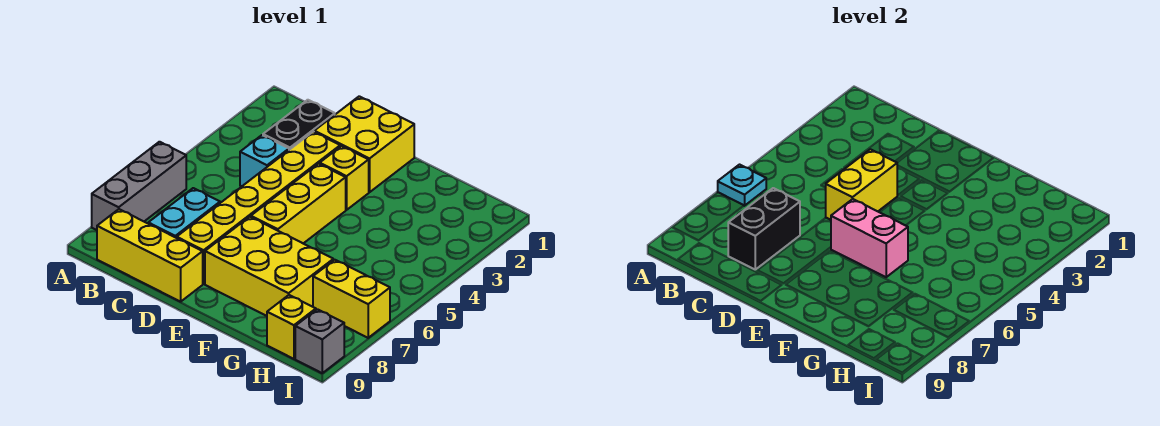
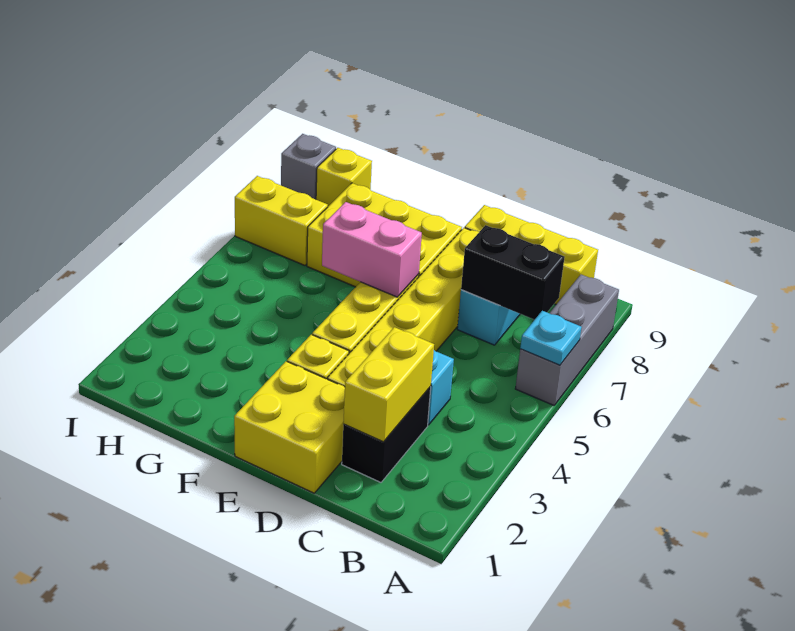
black brick C7:C8 level 2 -> black brick B7:C7 level 2
yellow brick D4:D5 level 2 -> yellow brick C2:C3 level 2

